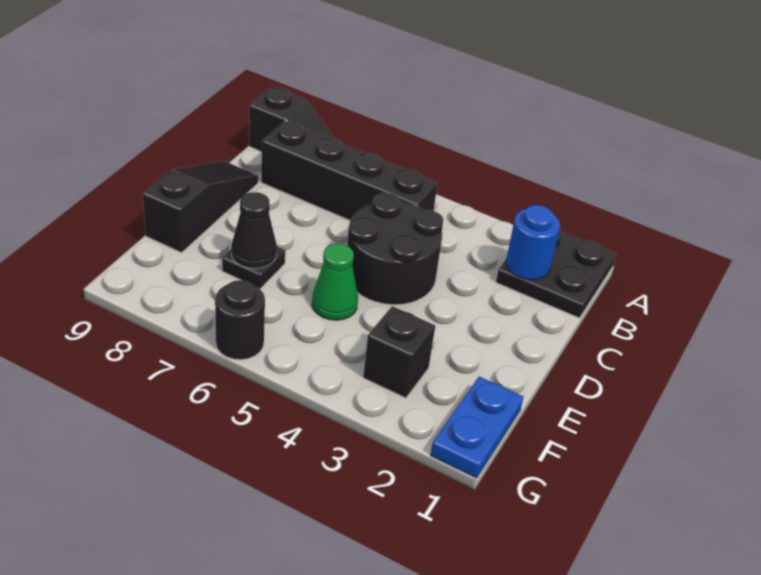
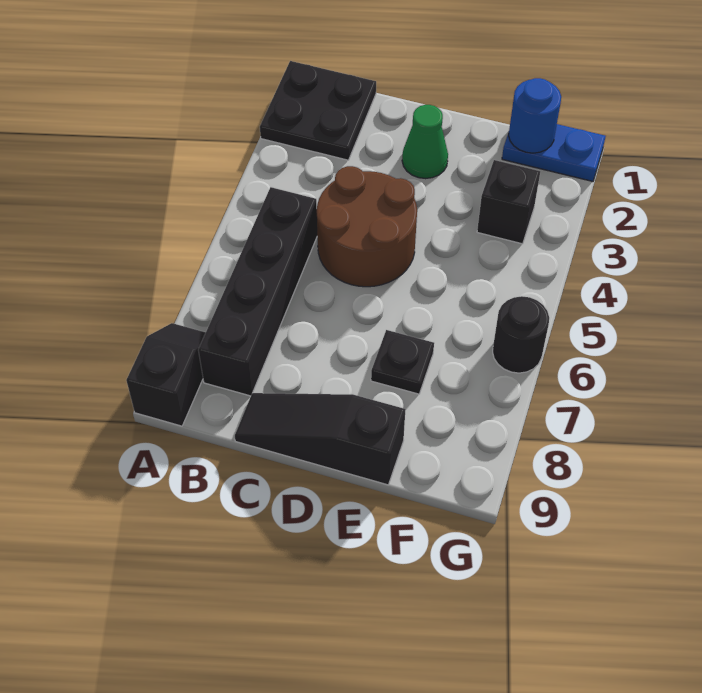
blue round brick B2 level 2 -> blue round brick F1 level 2
black round brick C4:D5 level 1 -> brown round brick C4:D5 level 1
green cone E5 level 1 -> green cone D2 level 1
black cone E7 level 2 -> none

